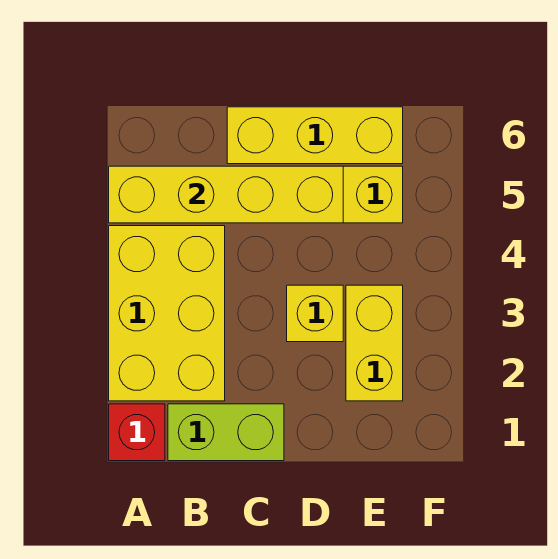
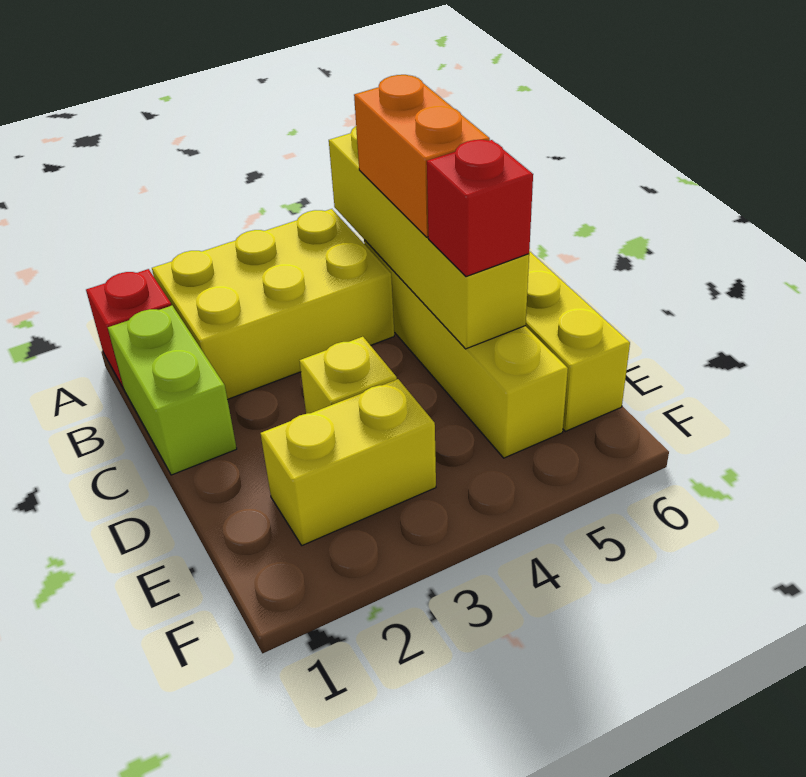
none -> orange brick B5:C5 level 3
none -> red brick D5 level 3

